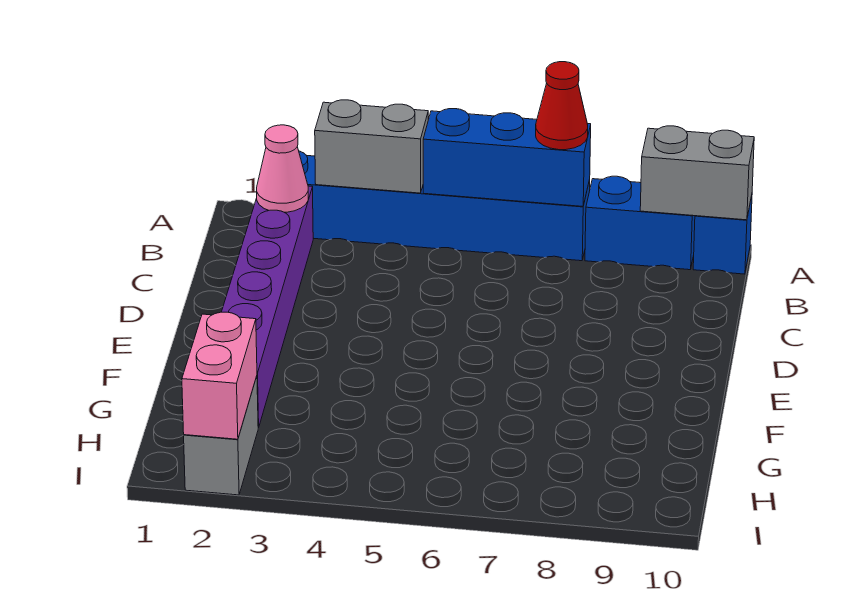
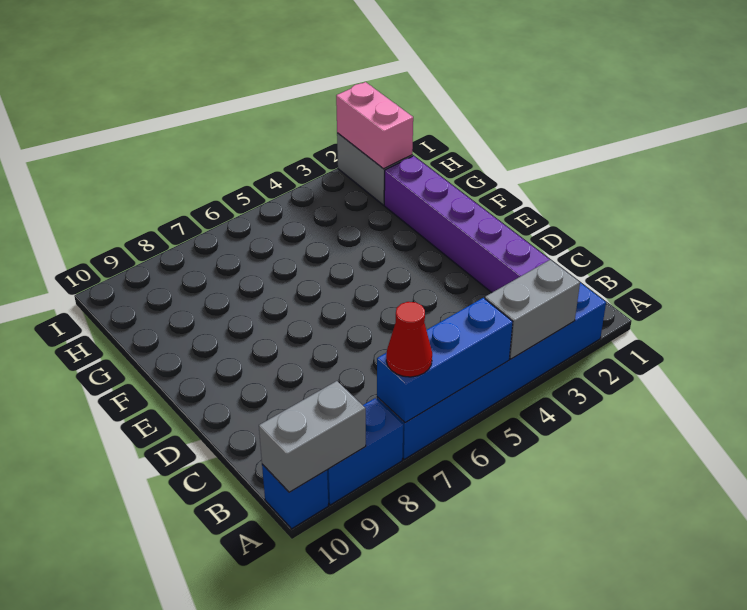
pink cone B2 level 2 -> none

